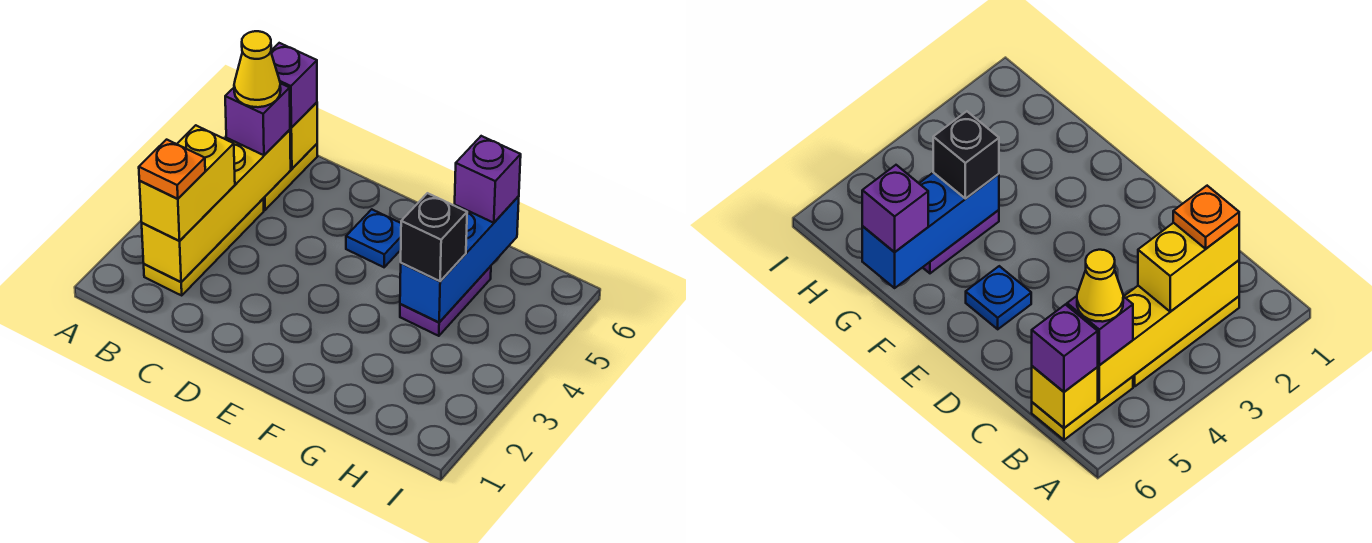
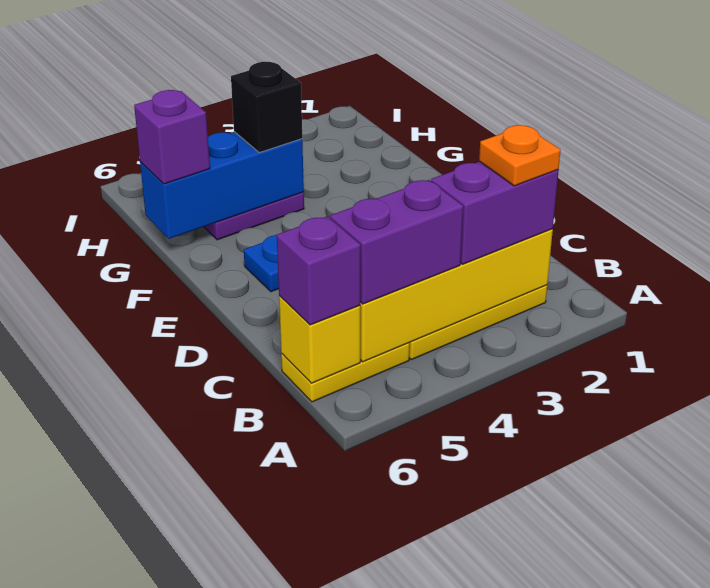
yellow brick B2:B3 level 3 -> purple brick B2:B3 level 3
purple brick B5 level 3 -> purple brick B4:B5 level 3
yellow cone B5 level 4 -> none

